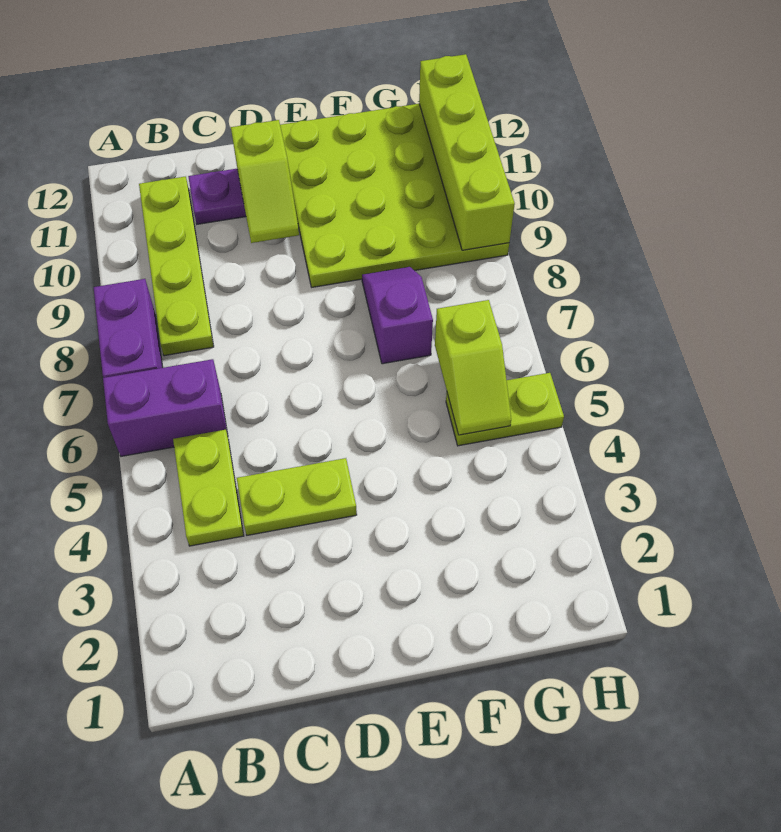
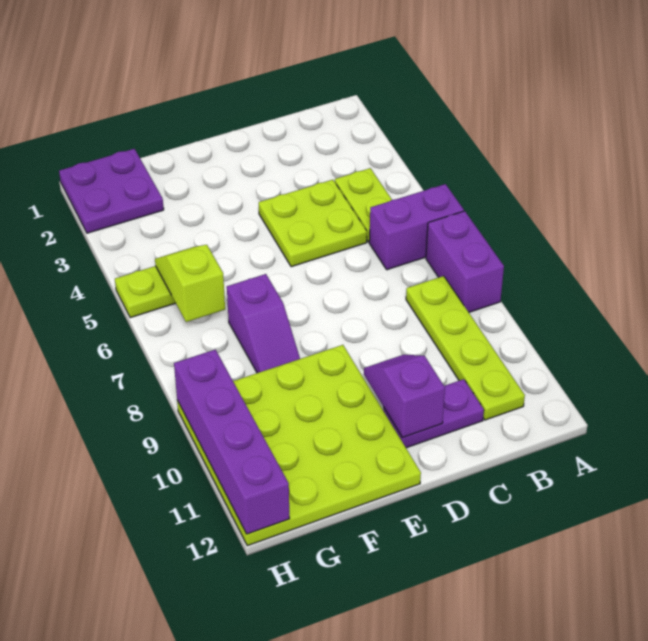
lime plate C4:D4 level 1 -> lime plate C4:D5 level 1
lime slope D10:D11 level 2 top 11 -> purple slope D10:D11 level 2 top 11
none -> purple plate G1:H2 level 1
lime brick H9:H12 level 2 -> purple brick H9:H12 level 2

